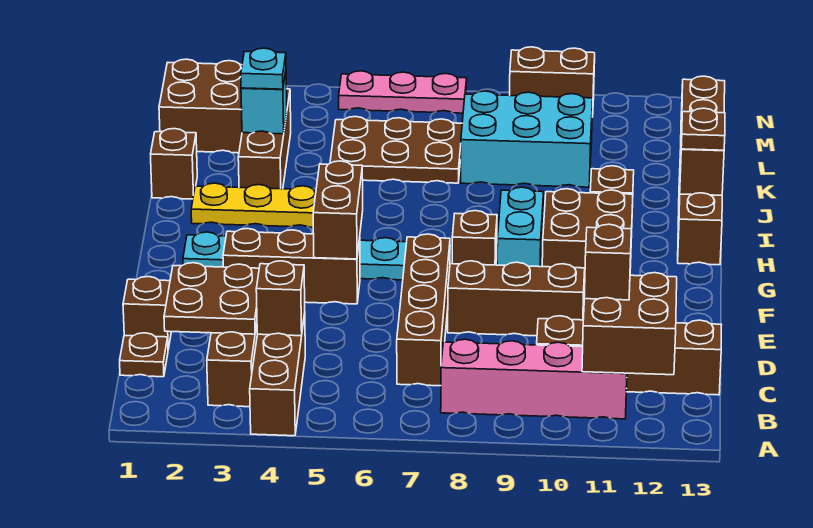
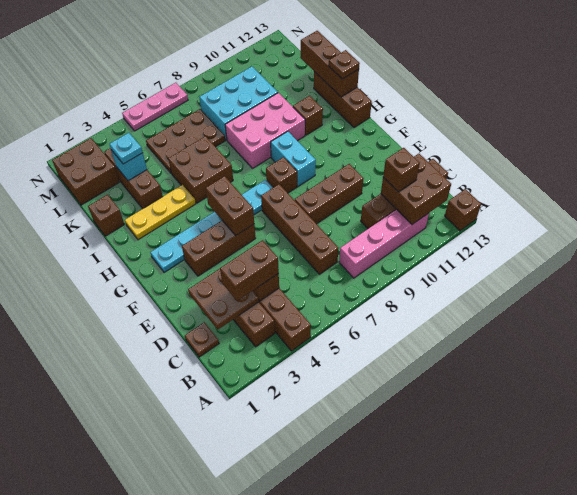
brown brick D1 level 1 -> brown brick A13 level 1
brown brick G10:H11 level 1 -> brown brick I5:J6 level 1
none -> pink brick I8:J10 level 1
brown brick N9:N10 level 1 -> brown brick C3:C4 level 3

